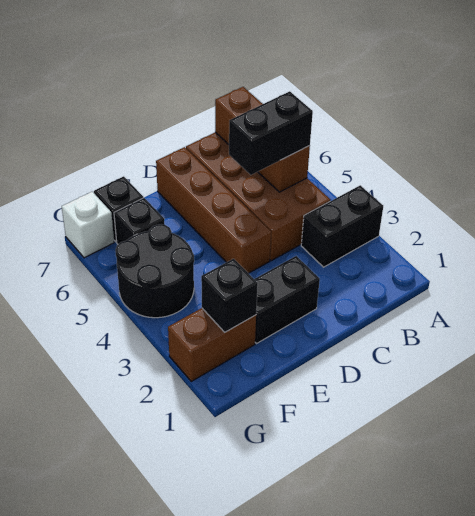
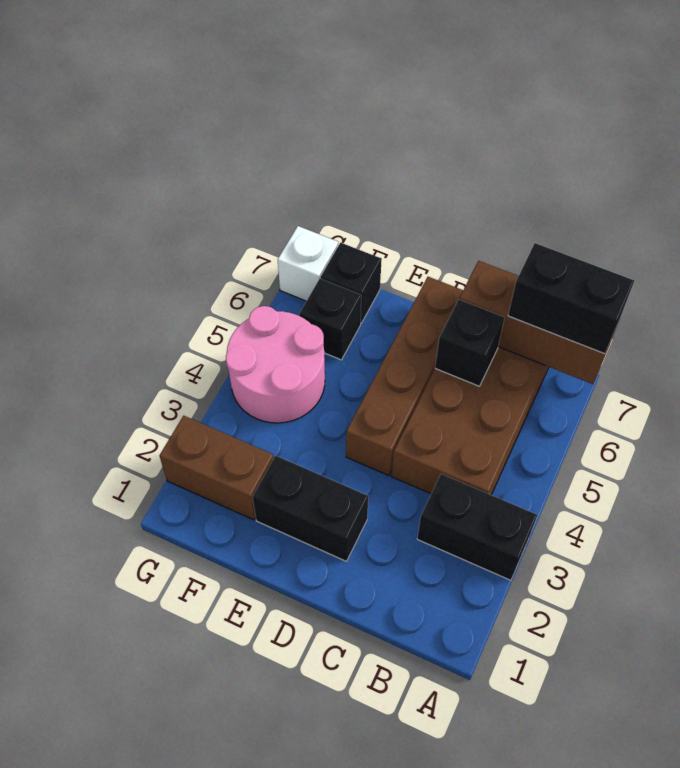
brown brick B5:B7 level 2 -> brown brick A7:C7 level 2
black brick B5:C5 level 3 -> black brick A7:B7 level 3
black brick F2 level 2 -> black brick C6 level 2
black round brick F4:G5 level 1 -> pink round brick F4:G5 level 1

